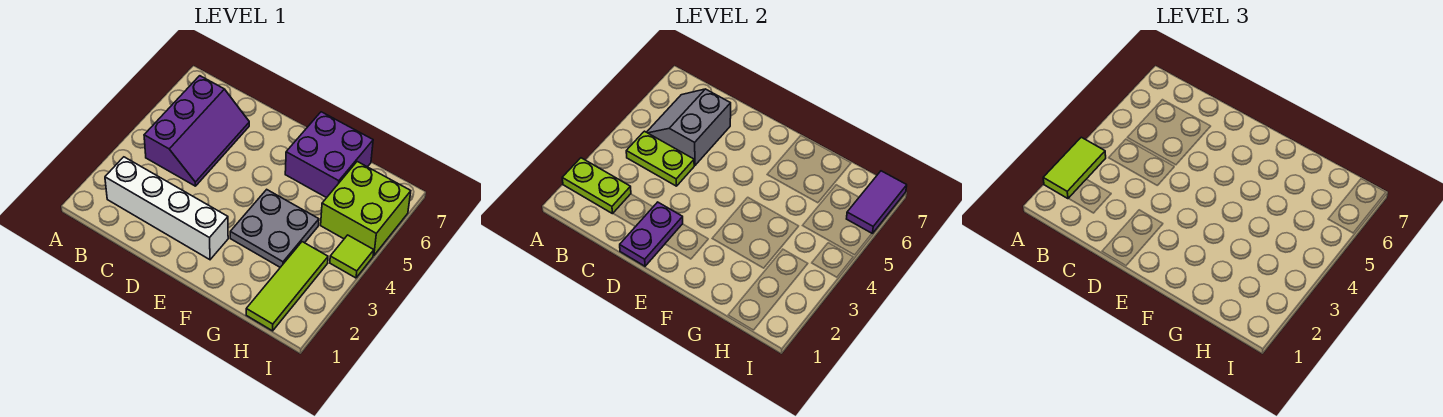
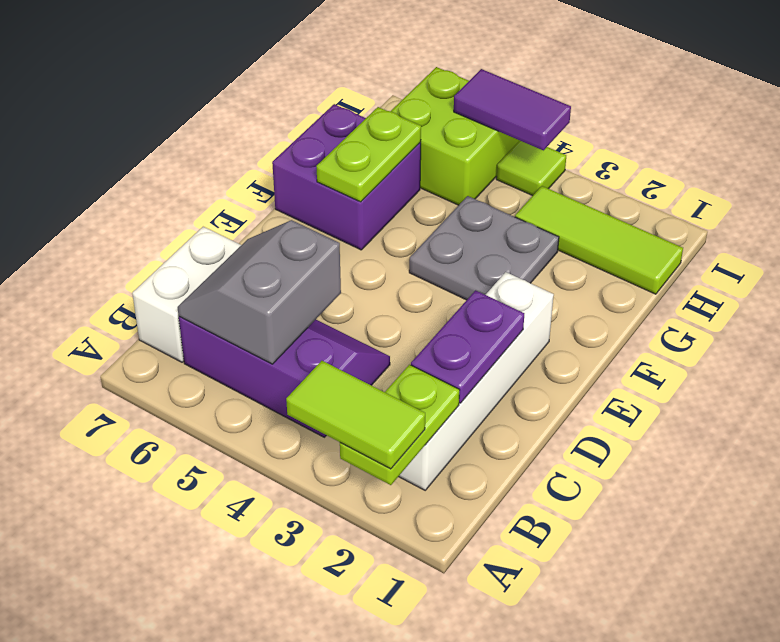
lime plate B4:C4 level 2 -> lime plate F6:G6 level 2
grey slope B5:C6 level 2 top C -> grey slope B5:C6 level 2 top 5
none -> white brick B7:C7 level 1
purple plate D1:D2 level 2 -> purple plate C2:D2 level 2
purple tile I6:I7 level 2 -> purple tile I4:I5 level 2

